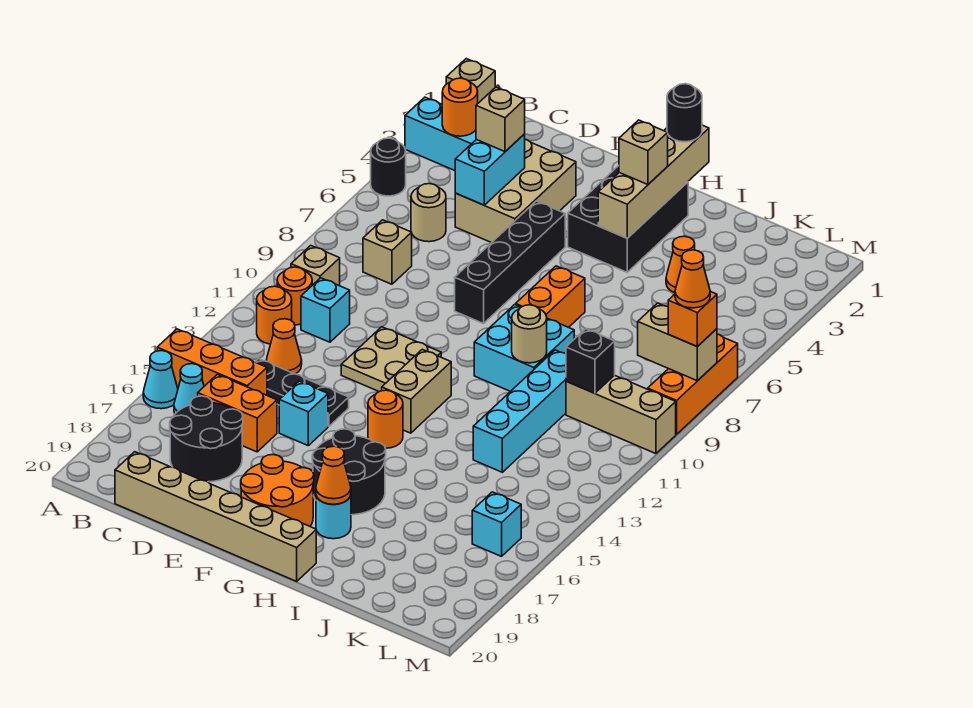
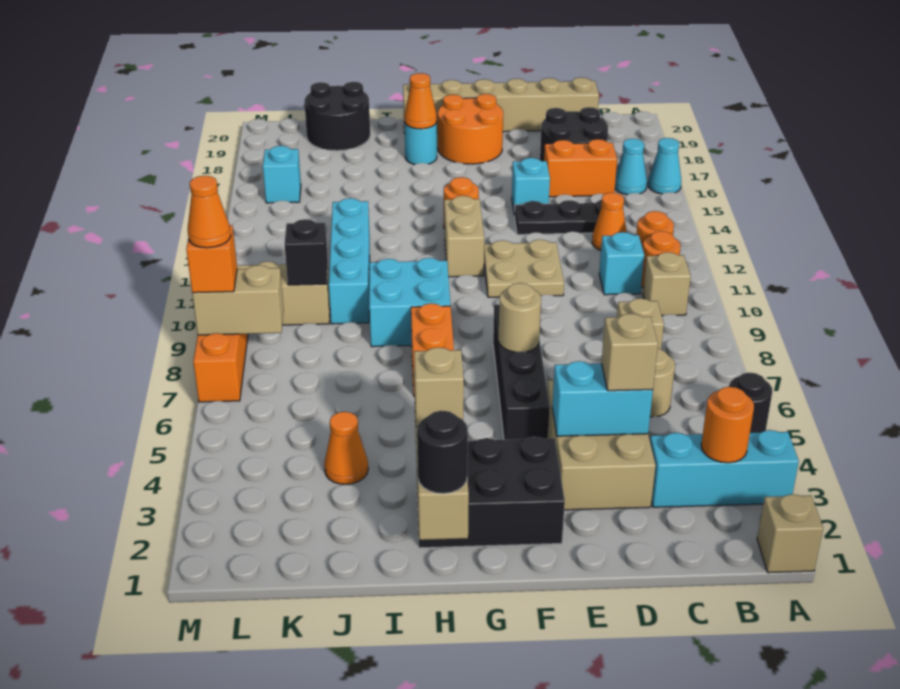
orange brick A15:C15 level 1 -> none
cyan brick D4:D5 level 2 -> cyan brick D4:E4 level 2
black brick G2:H4 level 1 -> black brick F2:H3 level 1
black round brick G16:H17 level 1 -> black round brick J19:K20 level 1
tan round brick I10 level 2 -> tan round brick F7 level 2

